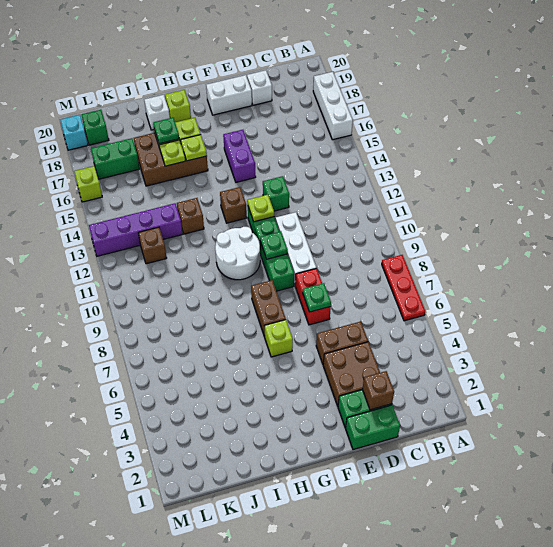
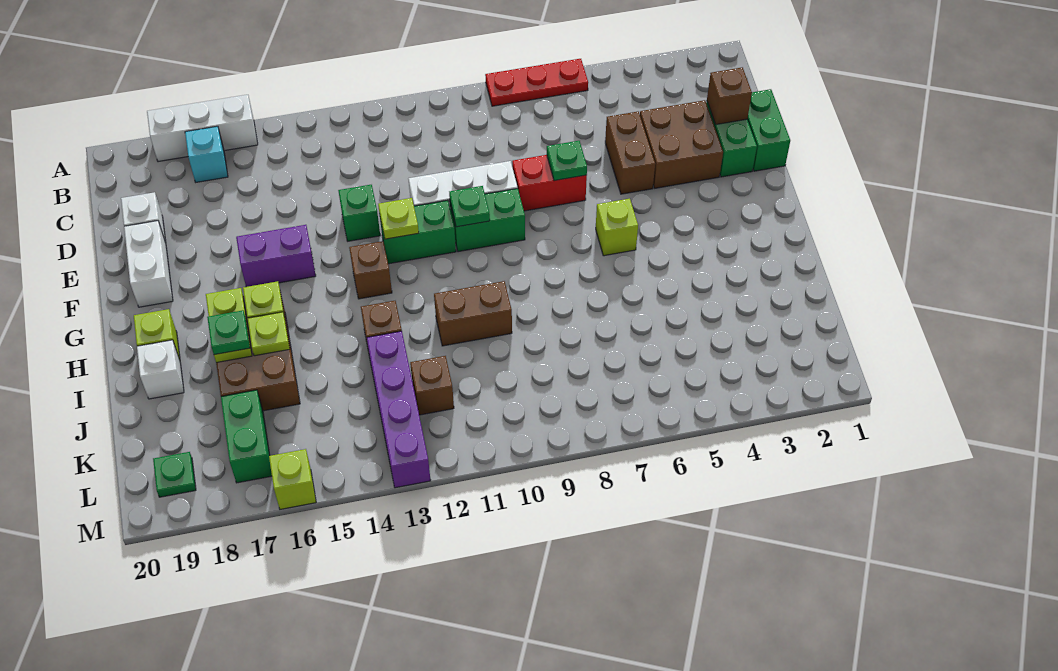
brown brick G7:G8 level 1 -> brown brick I10:I11 level 1
white round brick G10:H11 level 1 -> none
green brick L19 level 1 -> green plate L19 level 1
cyan brick M19 level 1 -> cyan brick B17 level 1

